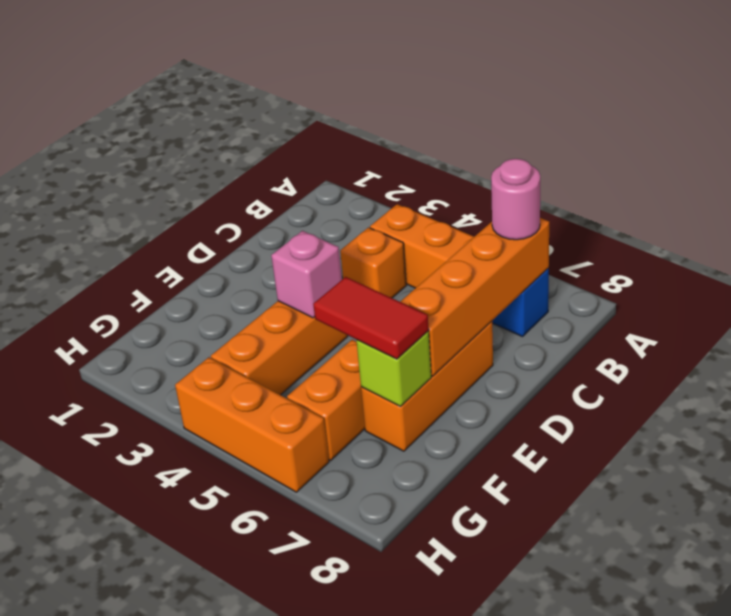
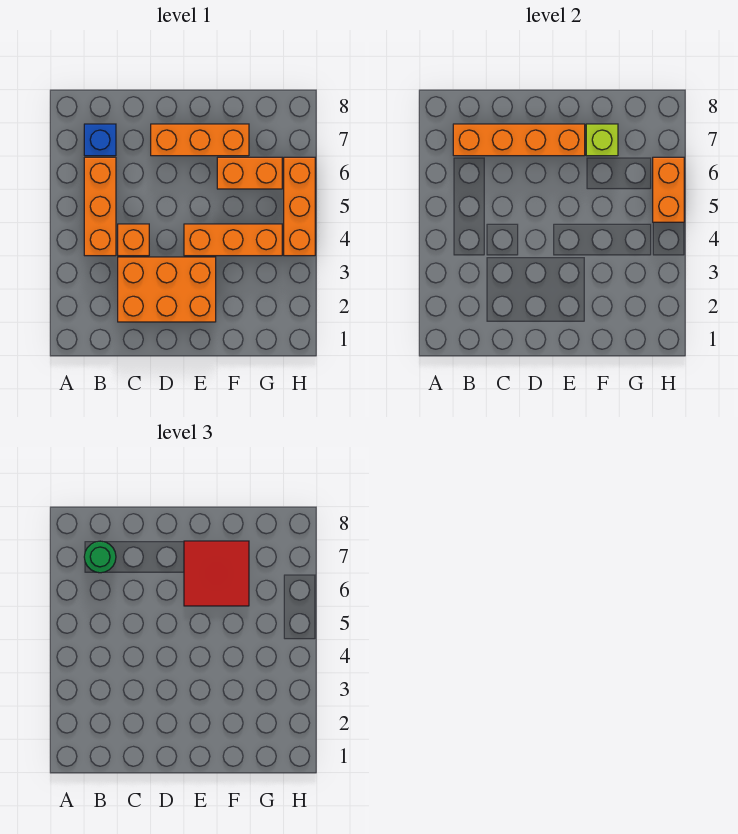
pink round brick B7 level 3 -> green round brick B7 level 3
none -> orange brick C2:E3 level 1
pink brick E4 level 2 -> none
red tile F6:F7 level 3 -> red tile E6:F7 level 3
none -> orange brick H5:H6 level 2

